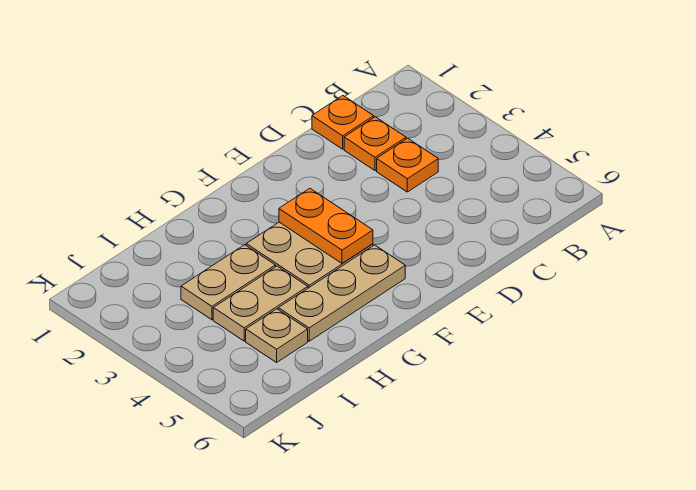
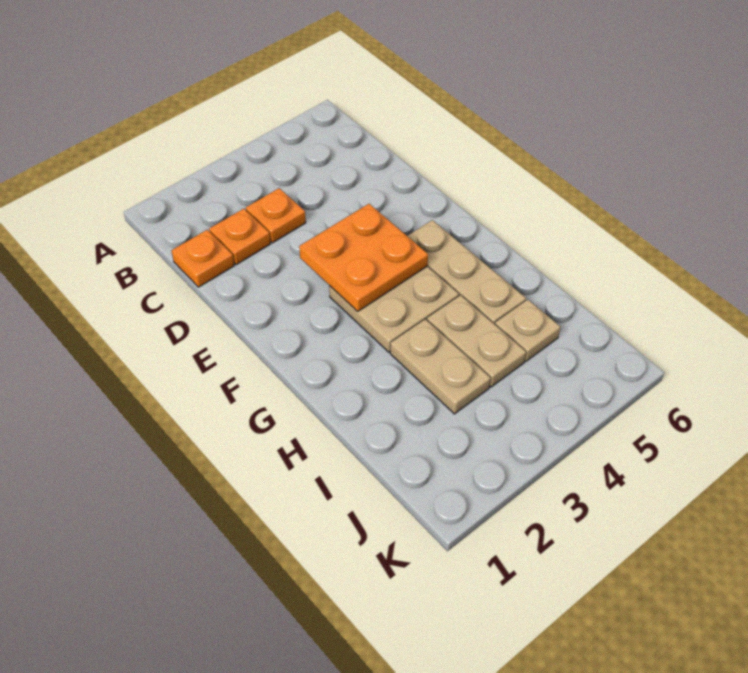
orange plate F3:F4 level 2 -> orange plate E3:F4 level 2

